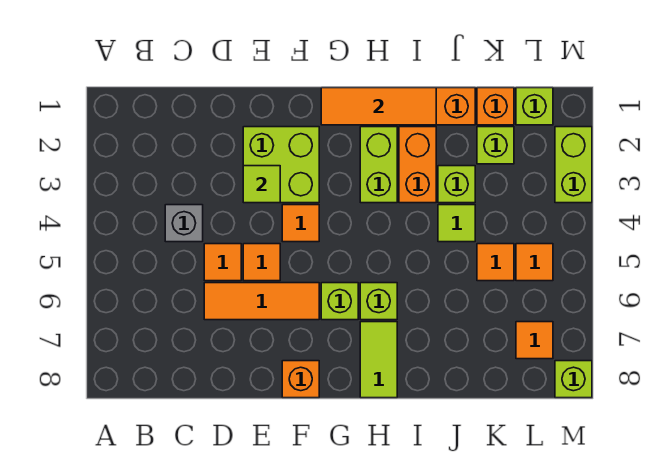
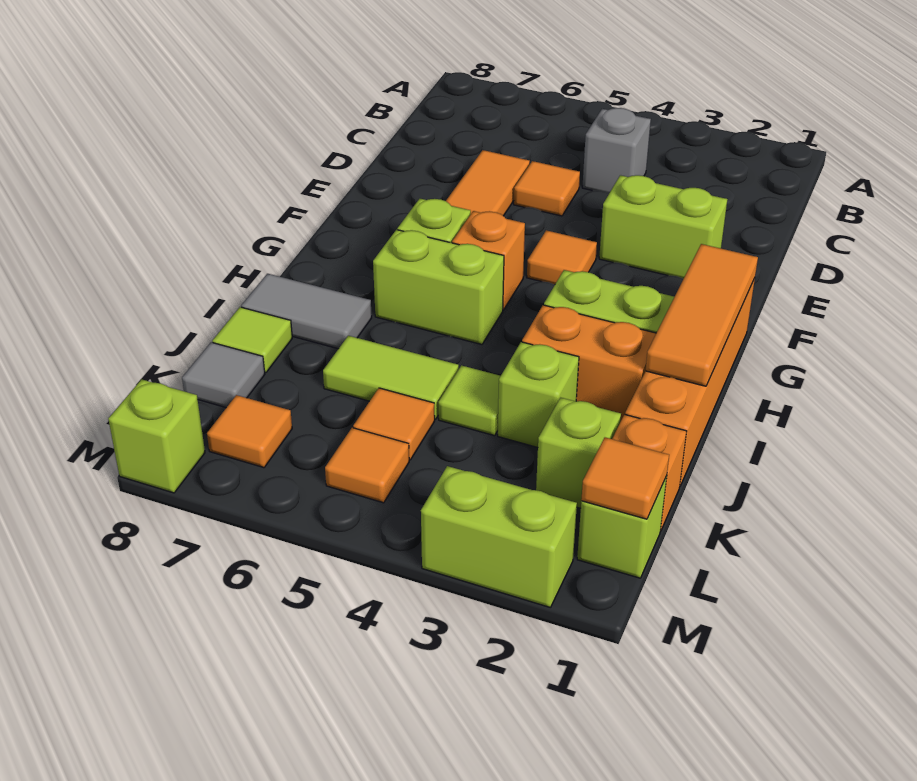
lime brick E2:F3 level 1 -> lime brick E2:E3 level 1
lime tile E3 level 2 -> lime tile J8 level 1
orange tile E5 level 1 -> orange tile L1 level 2
orange brick F8 level 1 -> orange brick G5 level 1
lime brick H6 level 1 -> lime brick H5:H6 level 1
lime tile H7:H8 level 1 -> lime tile J5:J6 level 1
none -> grey tile I7:I8 level 1
none -> grey tile K8 level 1

